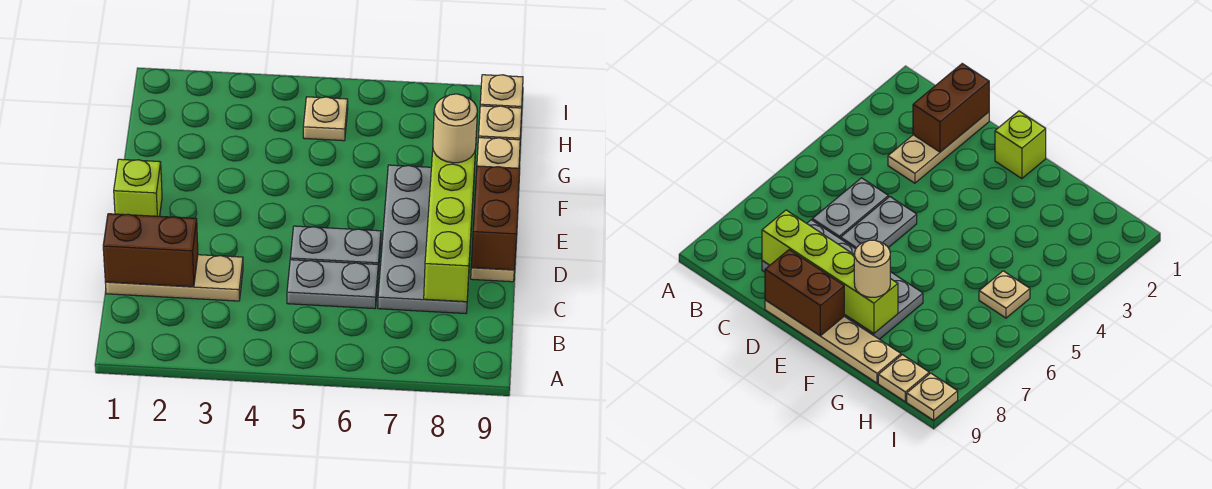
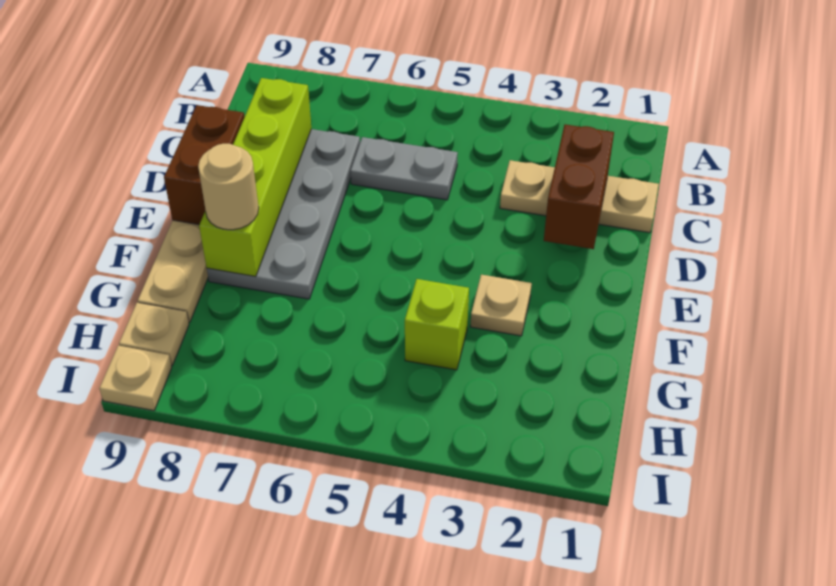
brown brick C1:C2 level 2 -> brown brick C2:D2 level 2
grey plate D5:D6 level 1 -> none
lime brick E1 level 1 -> lime brick G4 level 1
tan plate H5 level 1 -> tan plate F3 level 1

